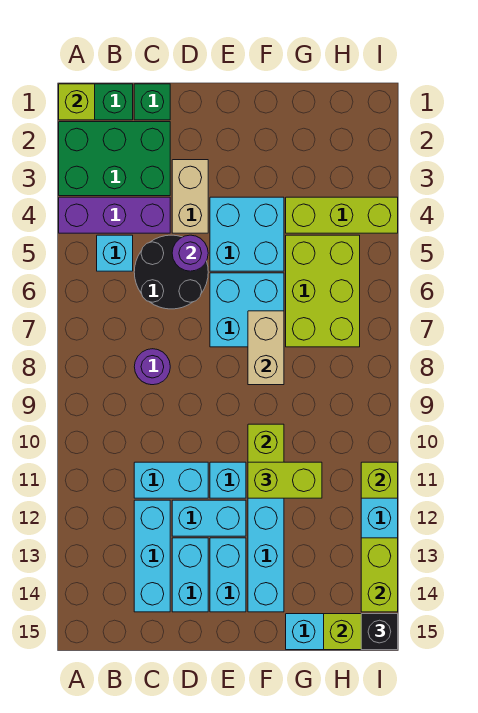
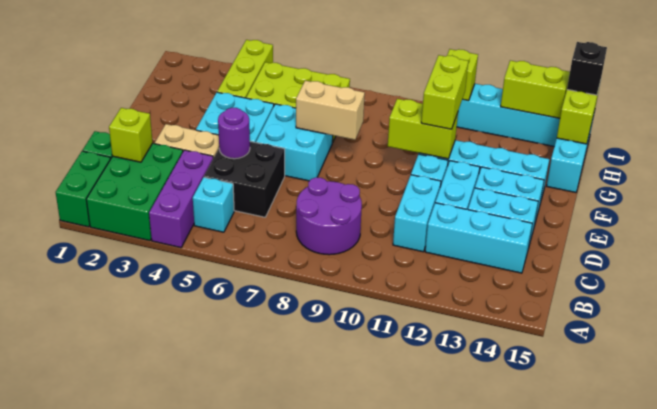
lime brick A1 level 2 -> lime brick C2 level 2
black round brick C5:D6 level 1 -> black brick C5:D6 level 1
purple round brick C8 level 1 -> purple round brick B8:C9 level 1

